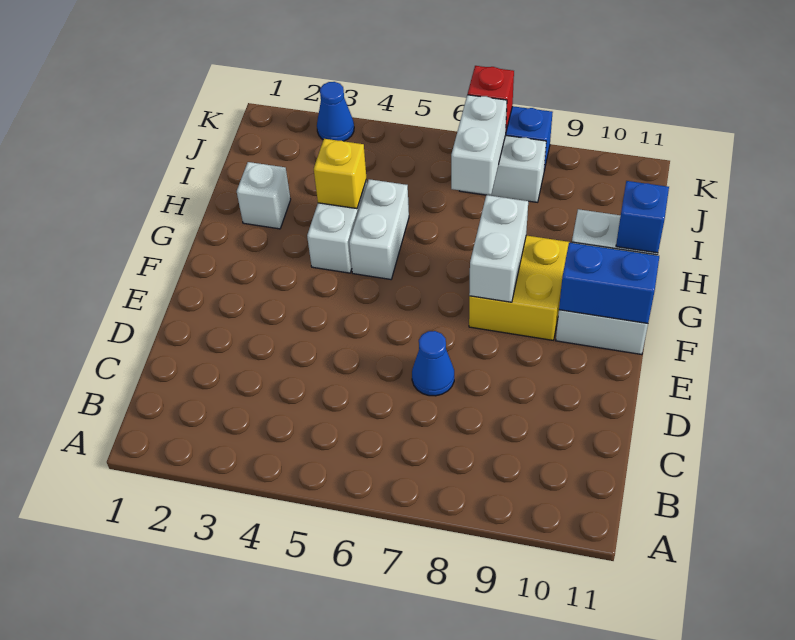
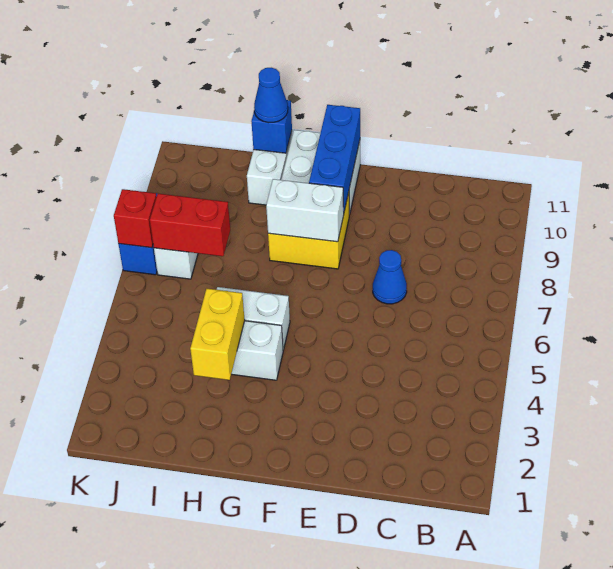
blue brick F10:F11 level 2 -> blue brick F9:F11 level 2
white brick H2 level 1 -> none
yellow brick H4 level 2 -> yellow brick H3:H4 level 2
white brick I7:J7 level 2 -> red brick I7:J7 level 2
blue cone K3 level 1 -> blue cone H11 level 3

